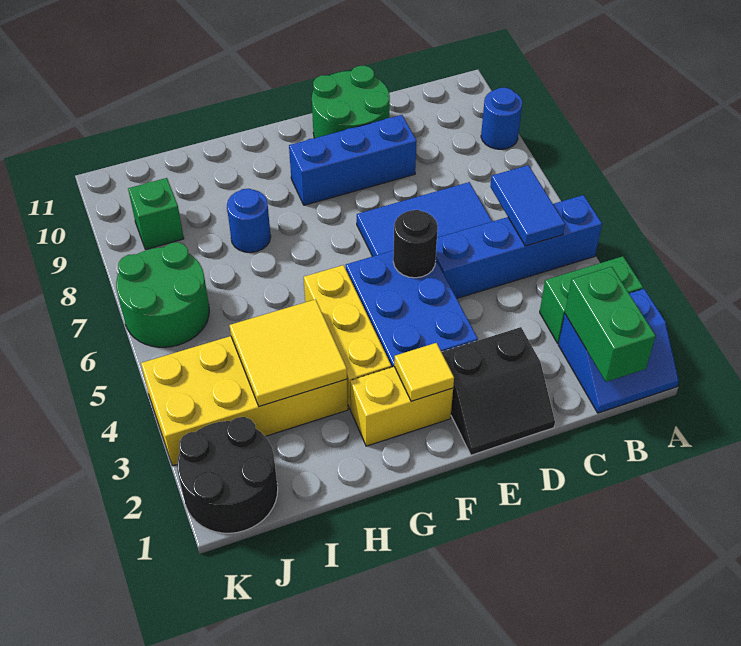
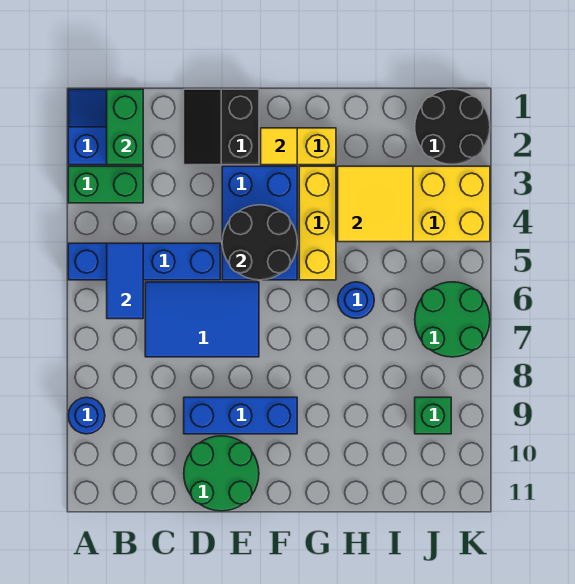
black slope D1:E2 level 1 top 2 -> black slope D1:E2 level 1 top E
black round brick E5 level 2 -> black round brick E4:F5 level 2
blue round brick H8 level 1 -> blue round brick H6 level 1

